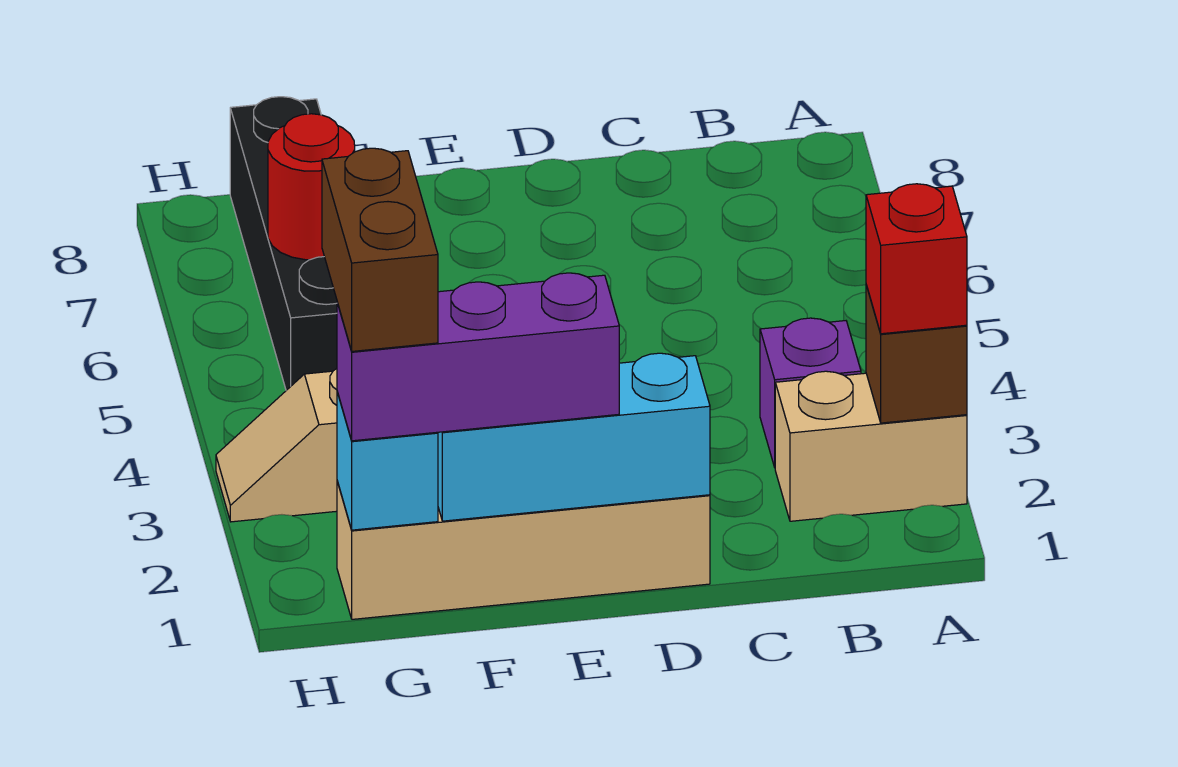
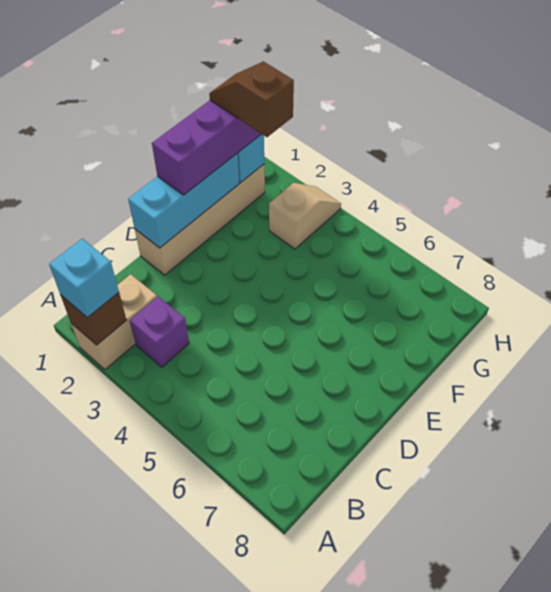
red brick A2 level 3 -> cyan brick A2 level 3
brown brick G1:G2 level 4 -> brown slope G1:G2 level 4 top 2
black brick G5:G8 level 1 -> none
red round brick G6 level 2 -> none

